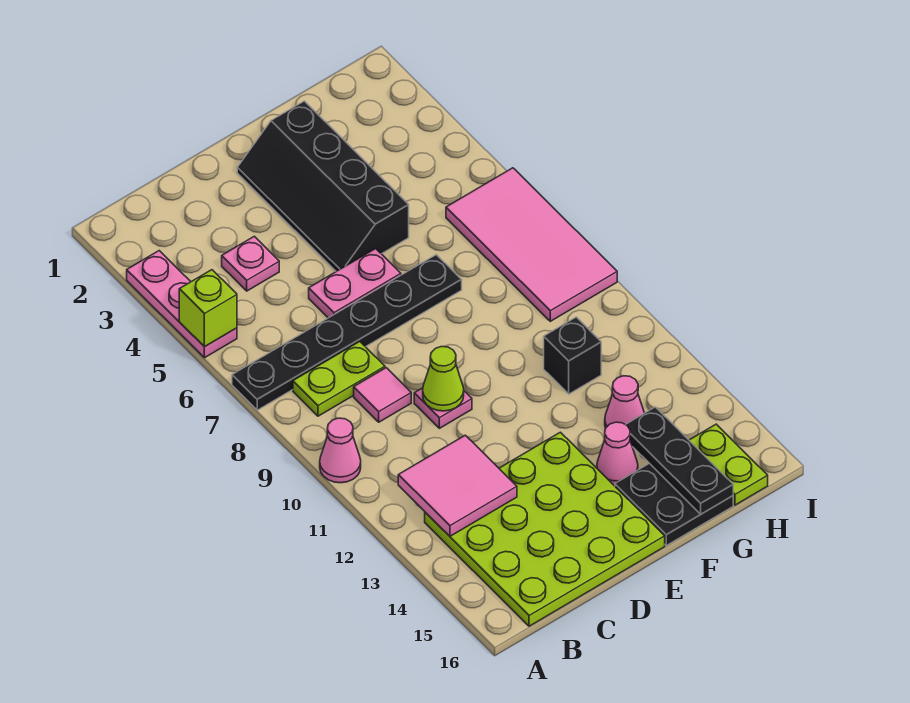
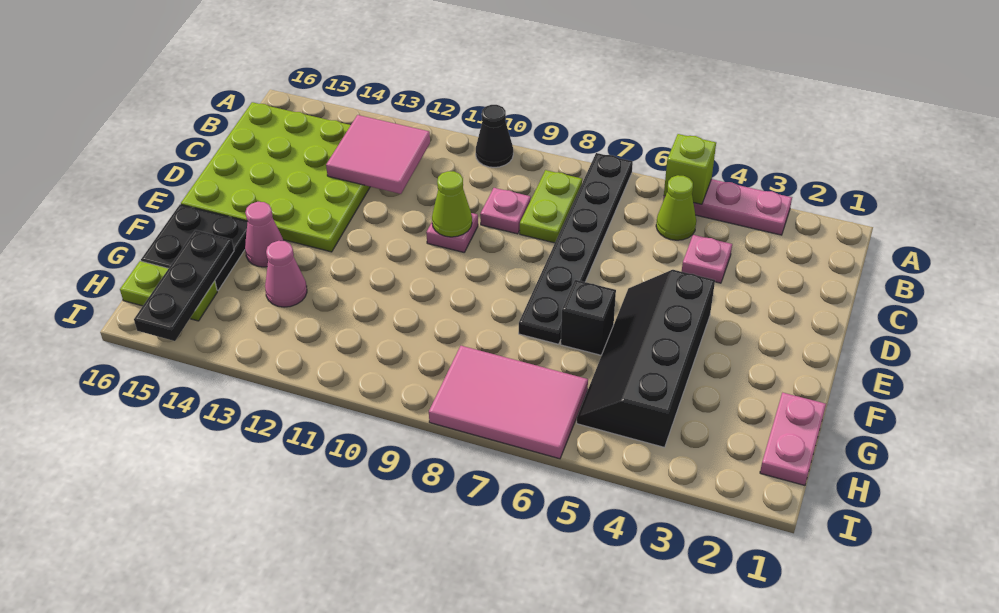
pink cone A10 level 1 -> black cone A10 level 1
none -> lime cone B5 level 1
pink tile C9 level 1 -> pink plate C9 level 1
pink plate D6:E6 level 1 -> pink plate G1:H1 level 1
black slope E2:F5 level 1 top F -> black slope E4:H5 level 1 top 4
black brick G11 level 1 -> black brick F6 level 1
black plate G14:G16 level 2 -> black plate G15:I15 level 2
pink tile H6:I9 level 1 -> pink tile H6:I8 level 1

